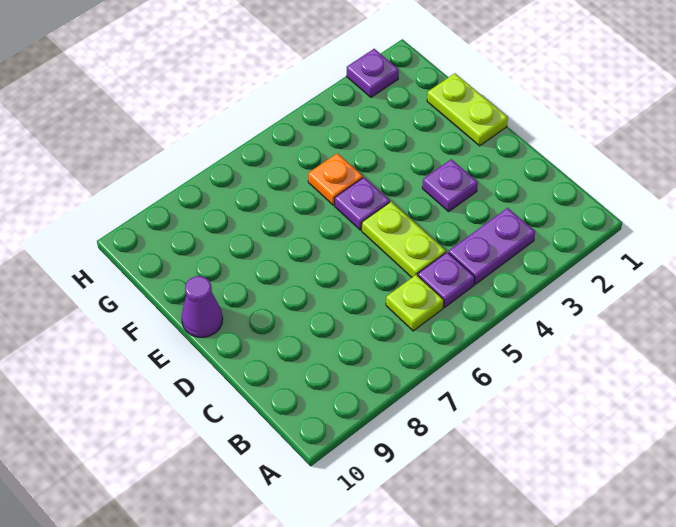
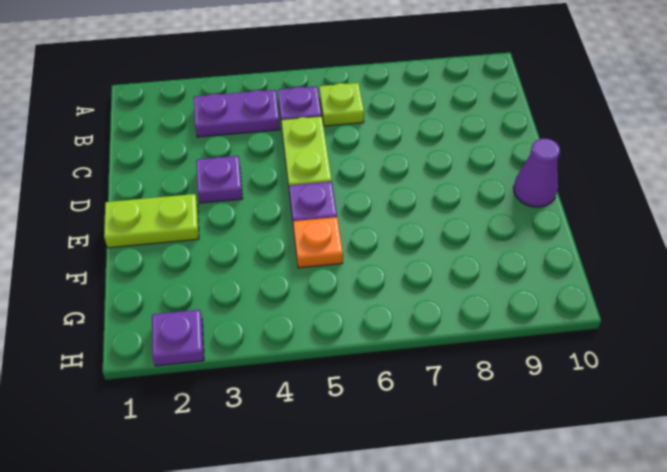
lime plate E1:F1 level 1 -> lime plate E1:E2 level 1

